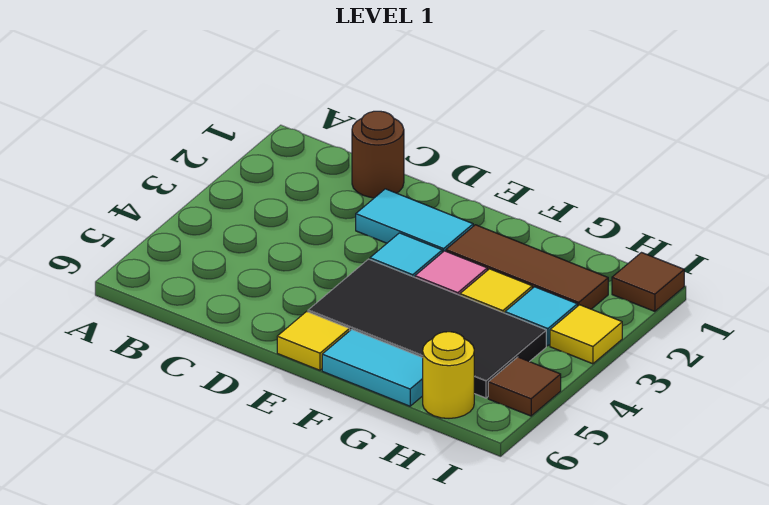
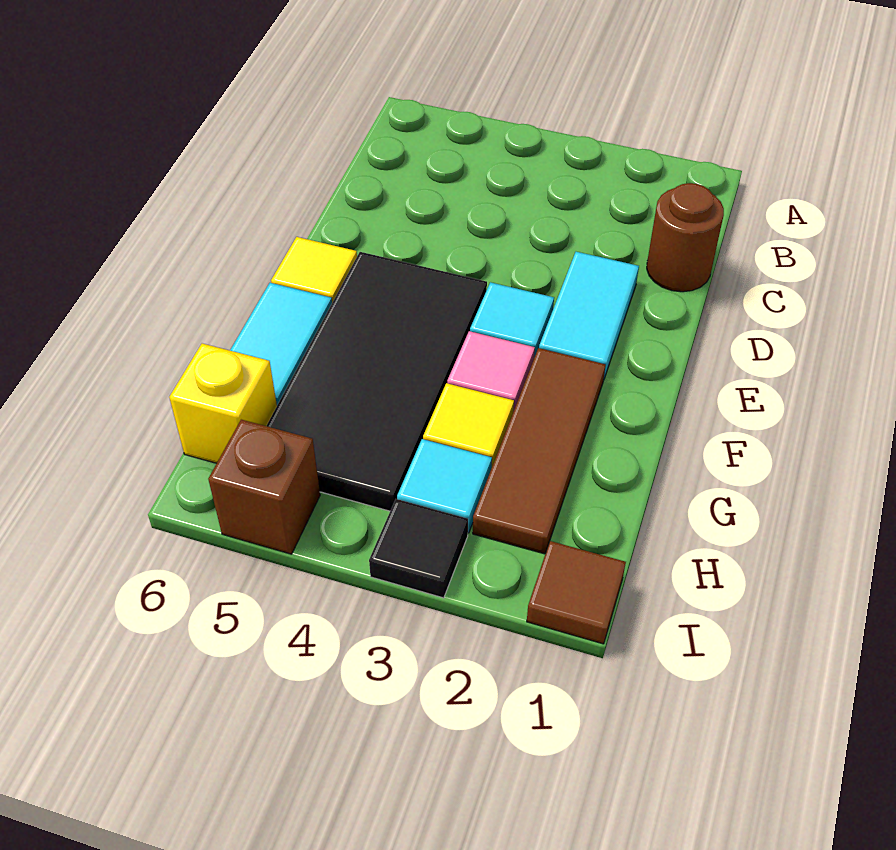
yellow round brick H6 level 1 -> yellow brick H6 level 1
yellow tile I3 level 1 -> black tile I3 level 1
brown tile I5 level 1 -> brown brick I5 level 1

